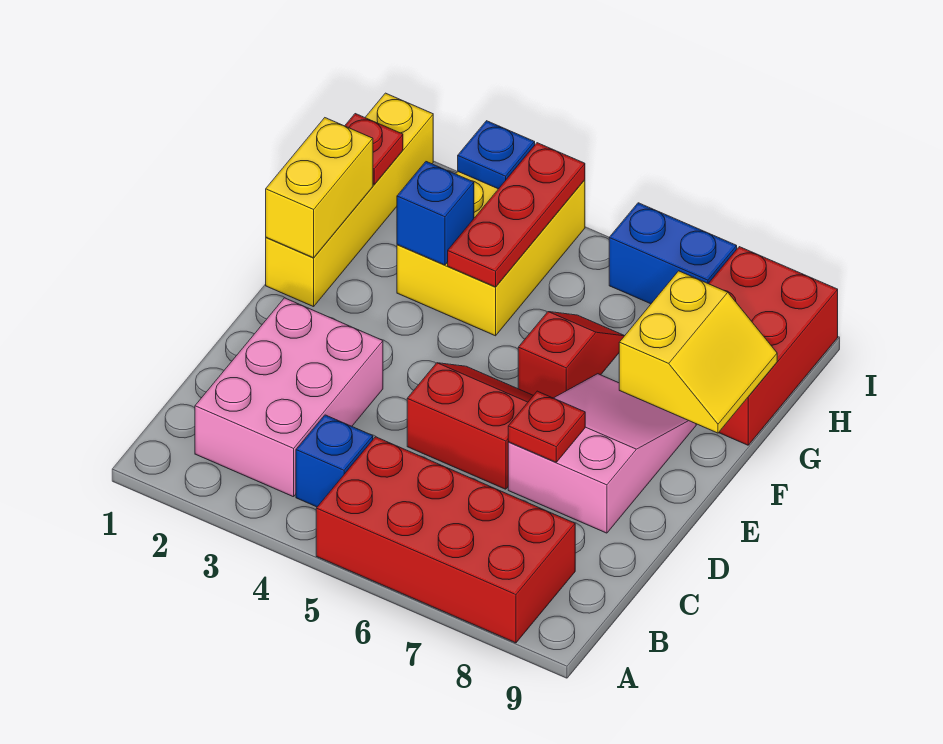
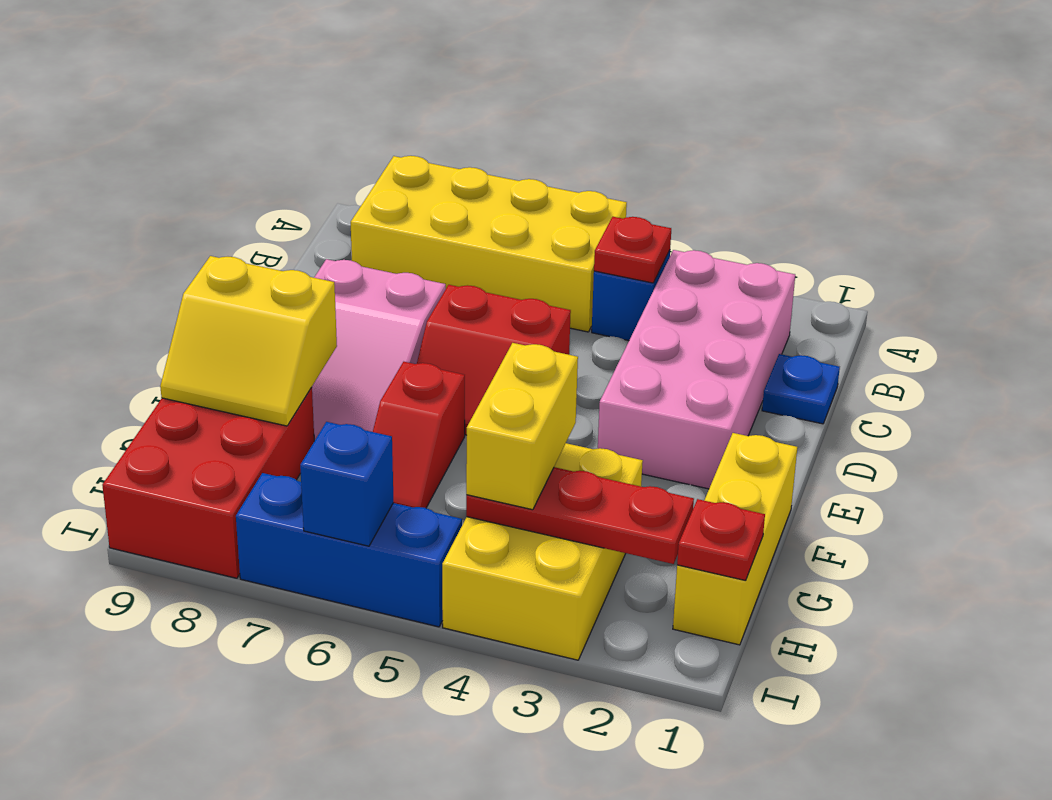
red brick A5:B8 level 1 -> yellow brick A5:B8 level 1
pink brick B2:D3 level 1 -> pink brick B2:E3 level 1
red plate D7 level 2 -> red plate B4 level 2
yellow brick F1:I1 level 1 -> yellow brick F1:H1 level 1
yellow brick F1:G1 level 2 -> yellow brick G4:H4 level 3
yellow slope F8:G9 level 2 top 8 -> yellow slope F8:G9 level 2 top F
blue brick G3 level 2 -> blue brick I6 level 2
red plate G4:I4 level 2 -> red plate H2:H4 level 2
blue plate I3 level 2 -> blue plate C1 level 1
blue brick I6:I7 level 1 -> blue brick I5:I7 level 1

